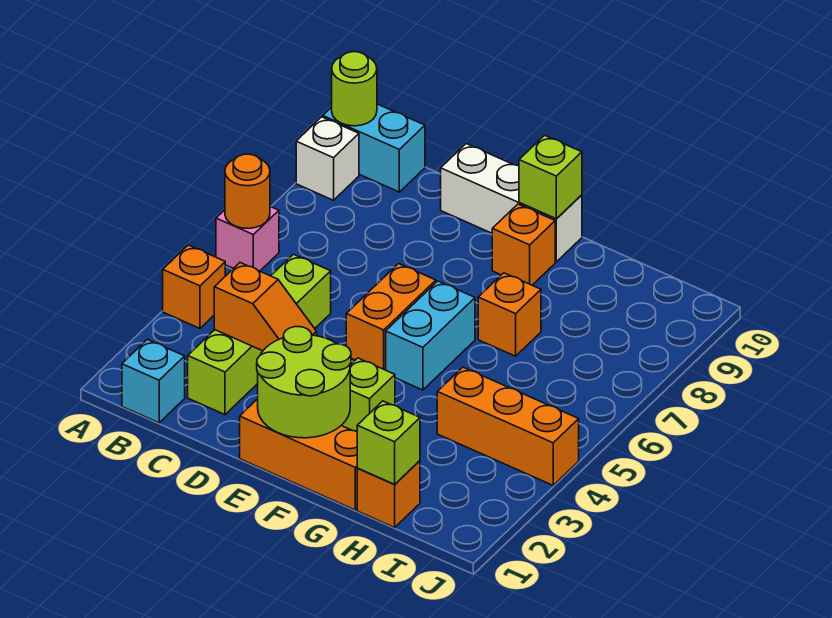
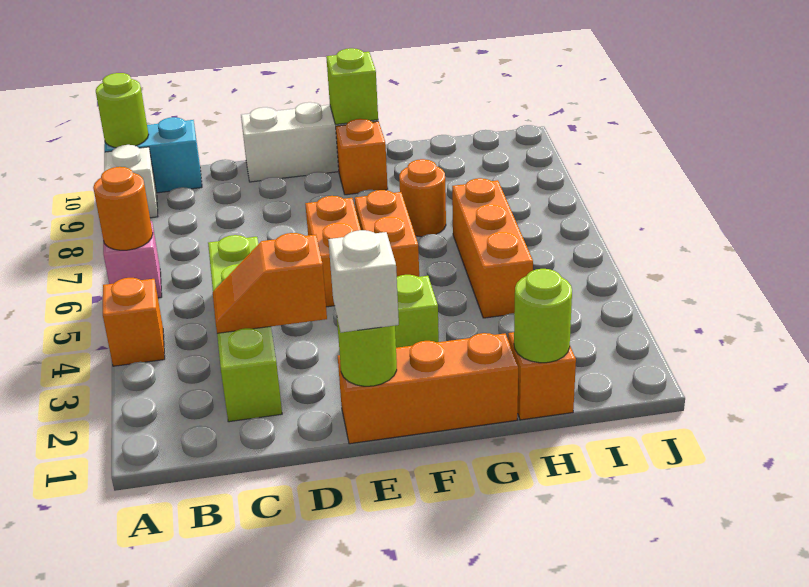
cyan brick B1 level 1 -> none
orange slope C3:D3 level 2 top C -> orange slope C3:D3 level 2 top D
lime round brick E1:F2 level 2 -> lime round brick E1 level 2
none -> white brick E1 level 3
cyan brick F5:F6 level 1 -> orange brick F5:F6 level 1
orange brick G7 level 1 -> orange round brick G7 level 1
lime brick H1 level 2 -> lime round brick H1 level 2
orange brick H4:J4 level 1 -> orange brick H4:H6 level 1

